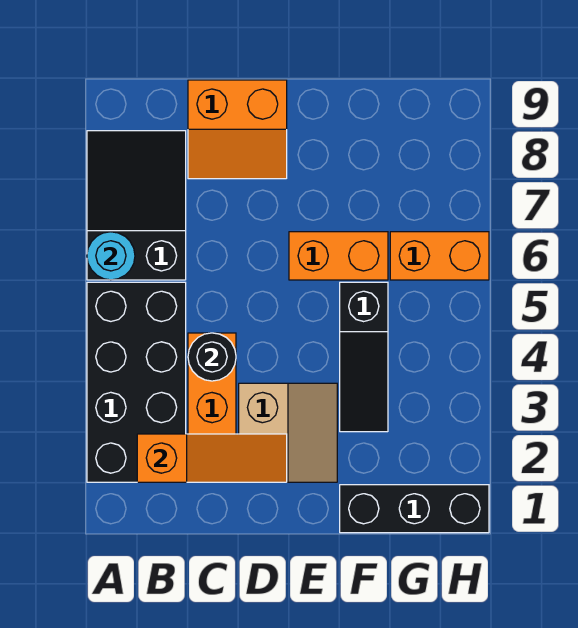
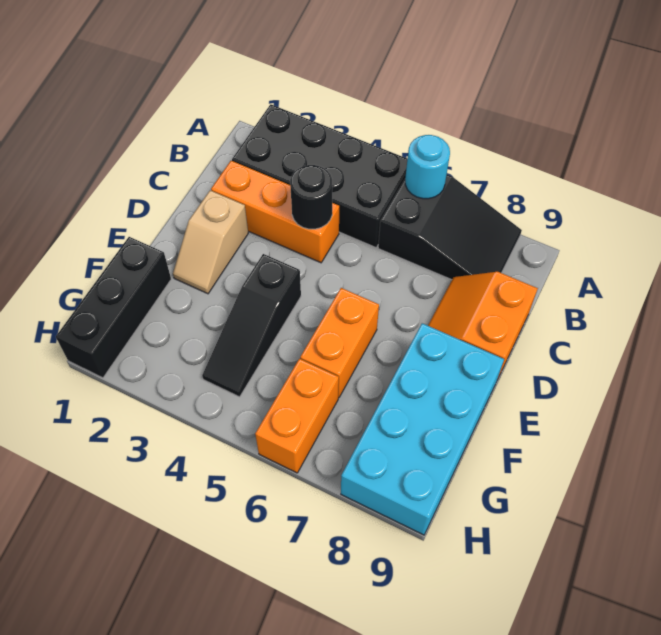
orange slope B2:D2 level 2 top B -> none
tan slope D2:E3 level 1 top D -> tan slope D2:E2 level 1 top D
none -> cyan brick E8:H9 level 1
black slope F3:F5 level 1 top 5 -> black slope E4:G4 level 1 top E

